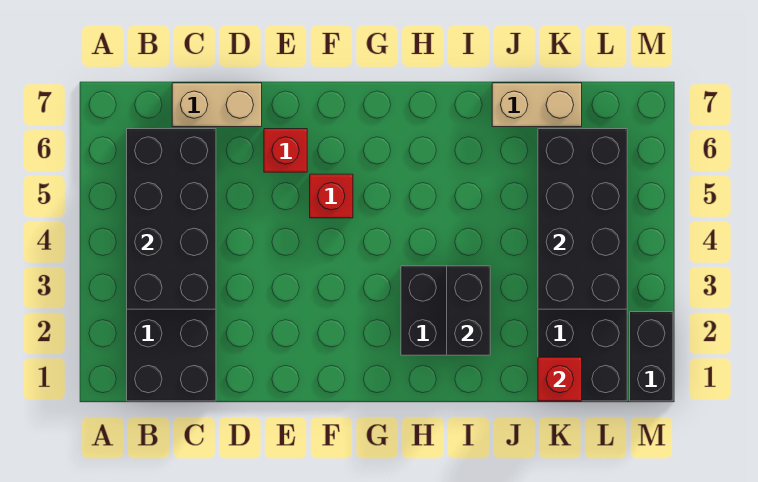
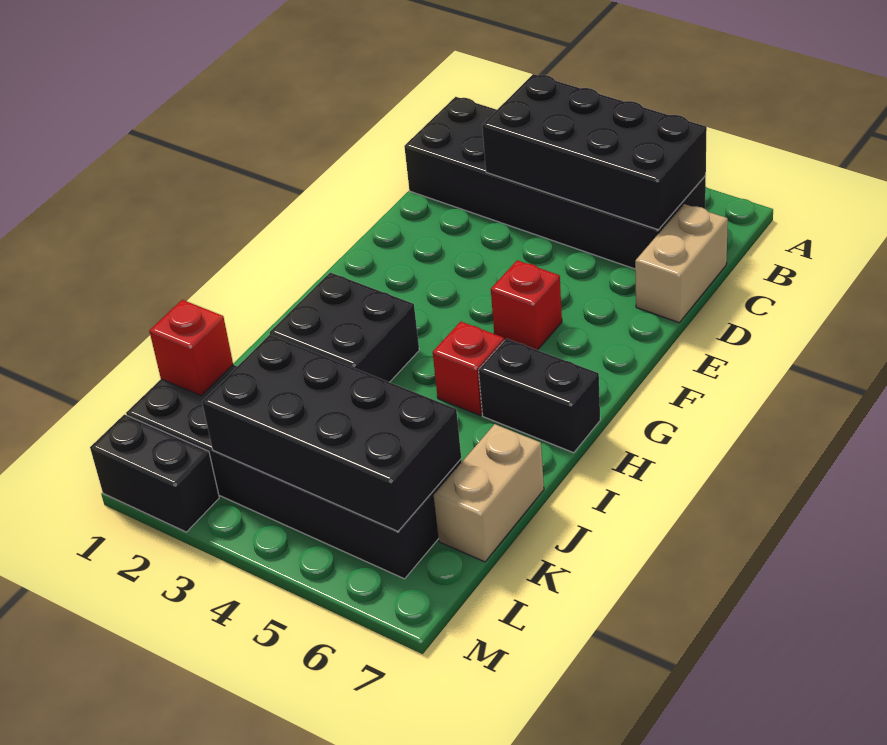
red brick E6 level 1 -> red brick H5 level 1
black brick I2:I3 level 2 -> black brick H6:H7 level 1

